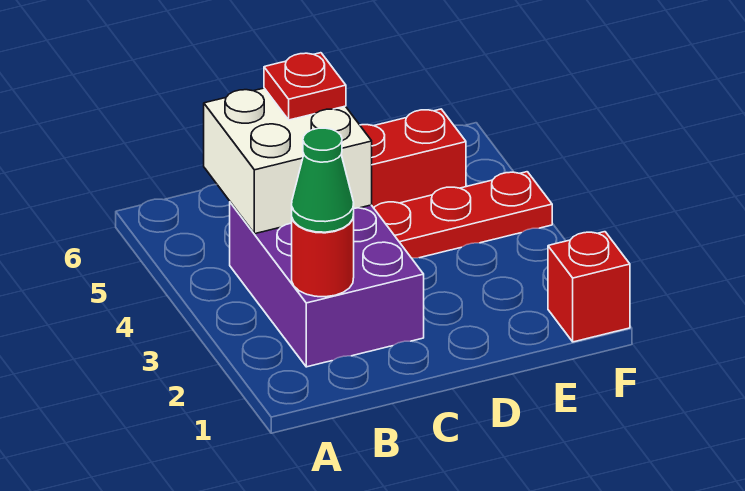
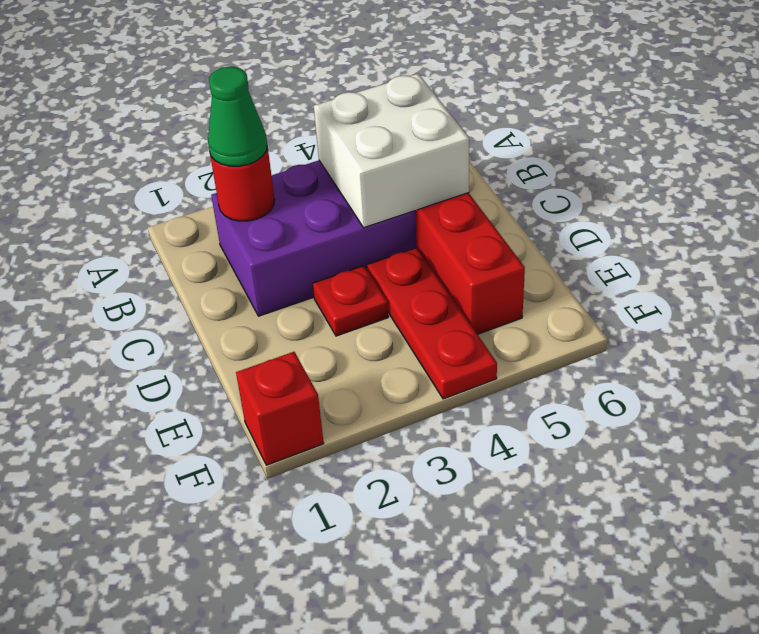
red plate C5 level 3 -> red plate D3 level 1

